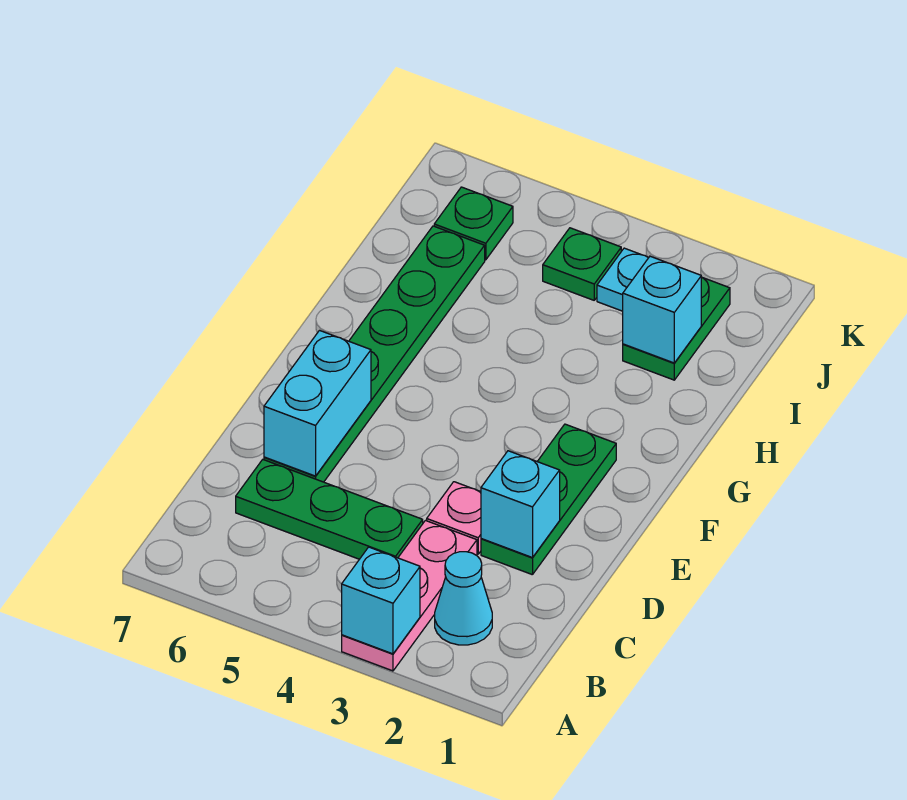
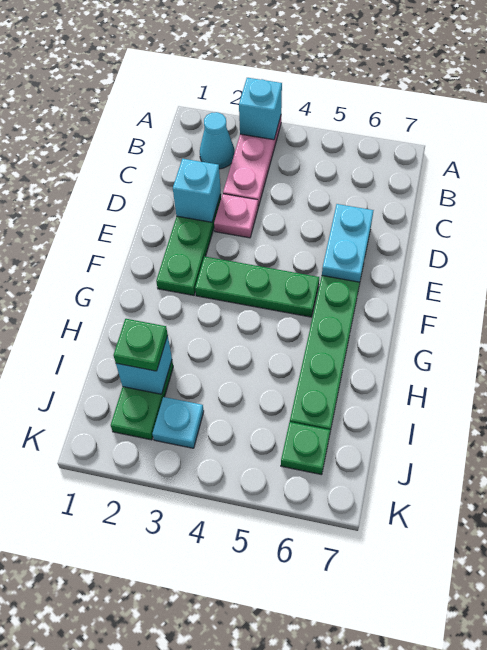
green plate C4:C6 level 1 -> green plate F3:F5 level 1
cyan brick D6:E6 level 2 -> cyan plate D6:E6 level 2
green plate J4 level 1 -> green plate I2 level 3

